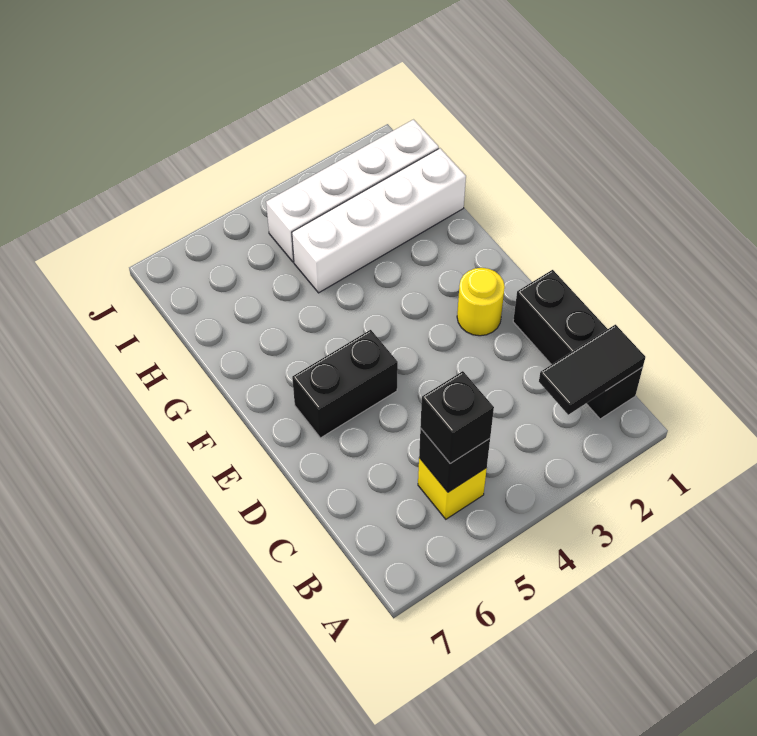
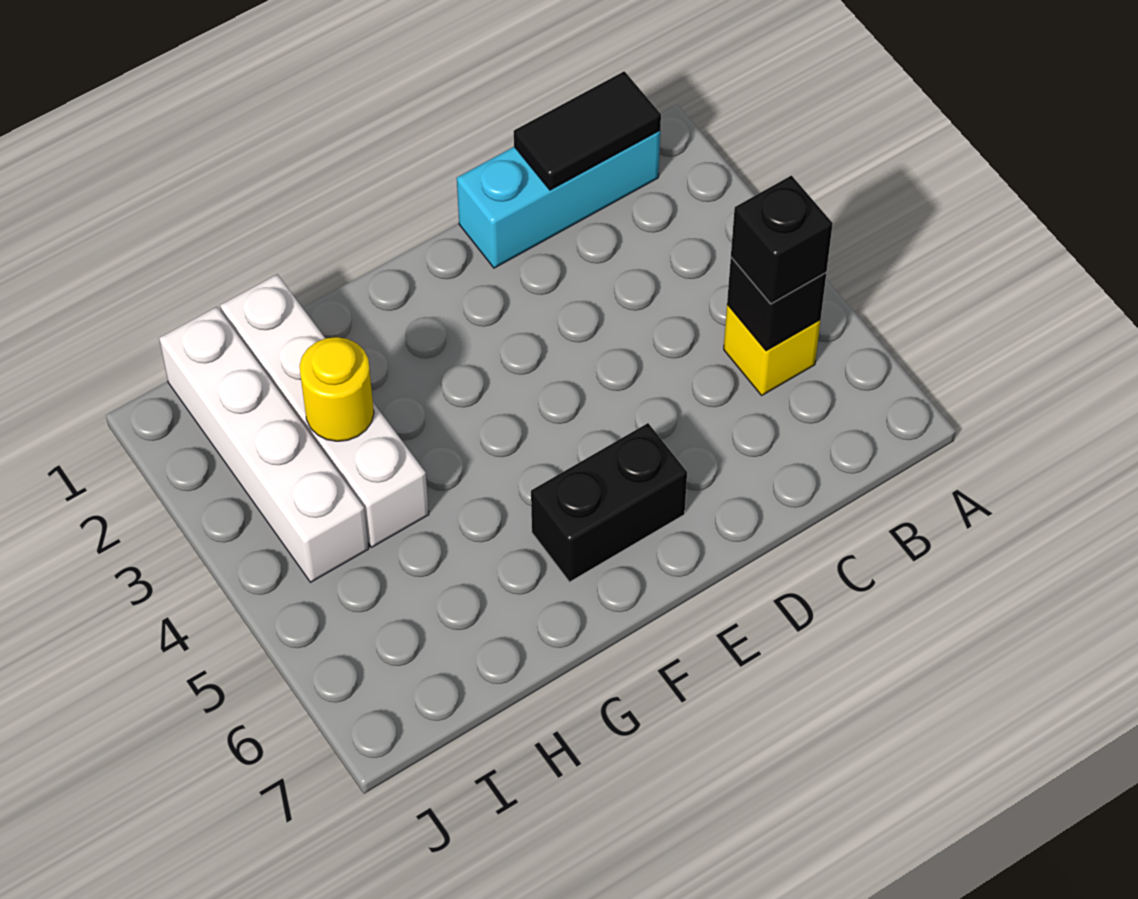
black brick B1:D1 level 1 -> cyan brick B1:D1 level 1
black tile B1:B2 level 2 -> black tile B1:C1 level 2
yellow round brick E2 level 1 -> yellow round brick H3 level 2
black brick E5:E6 level 1 -> black brick E6:F6 level 1

